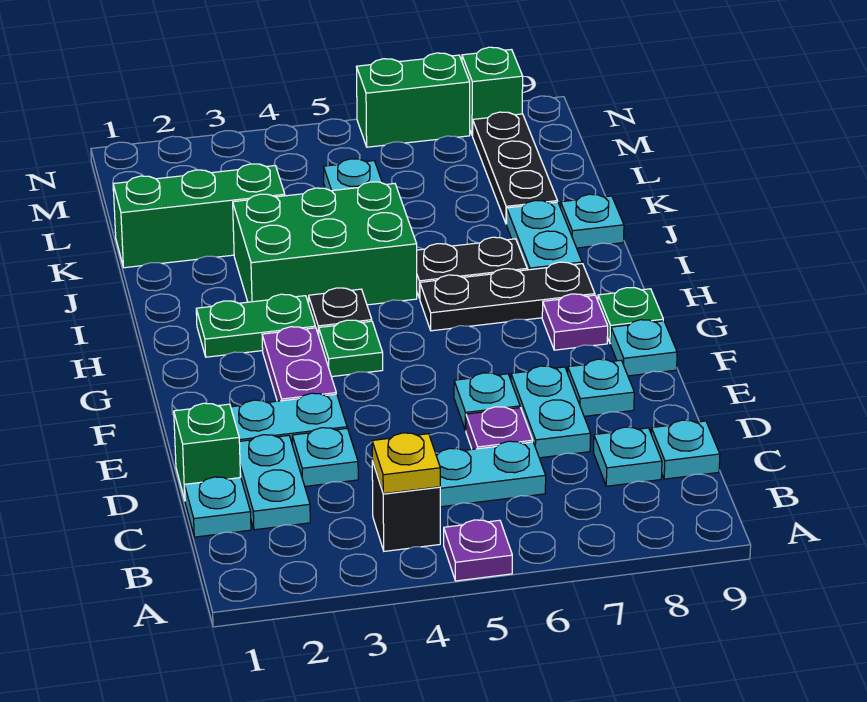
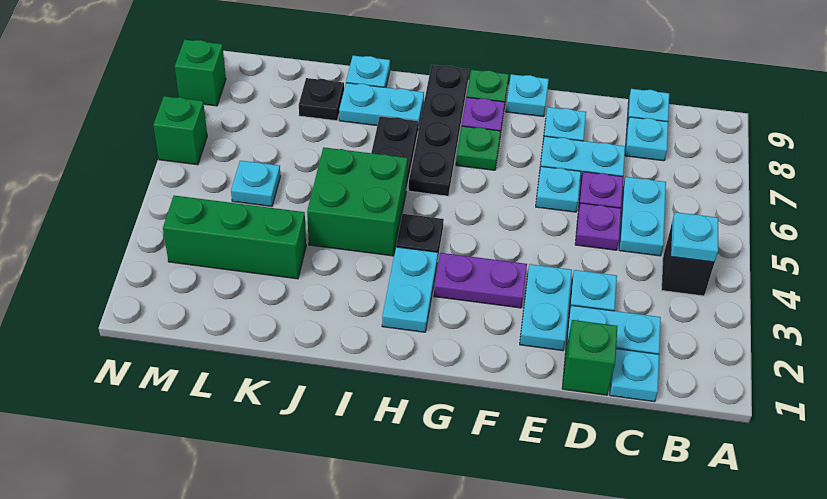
purple plate A5 level 1 -> purple plate D5 level 1
yellow plate B4 level 2 -> cyan plate B4 level 2
green plate G4 level 1 -> green plate G7 level 1
green plate H2:H3 level 1 -> cyan plate H2:H3 level 1
black plate H6:H8 level 1 -> black plate H6:H9 level 1
green brick I3:J5 level 1 -> green brick I4:J5 level 1
green brick K1:K3 level 1 -> green brick K3:M3 level 1
black plate K8:M8 level 1 -> black plate K8 level 1
green brick N6:N7 level 1 -> green brick N6 level 1

